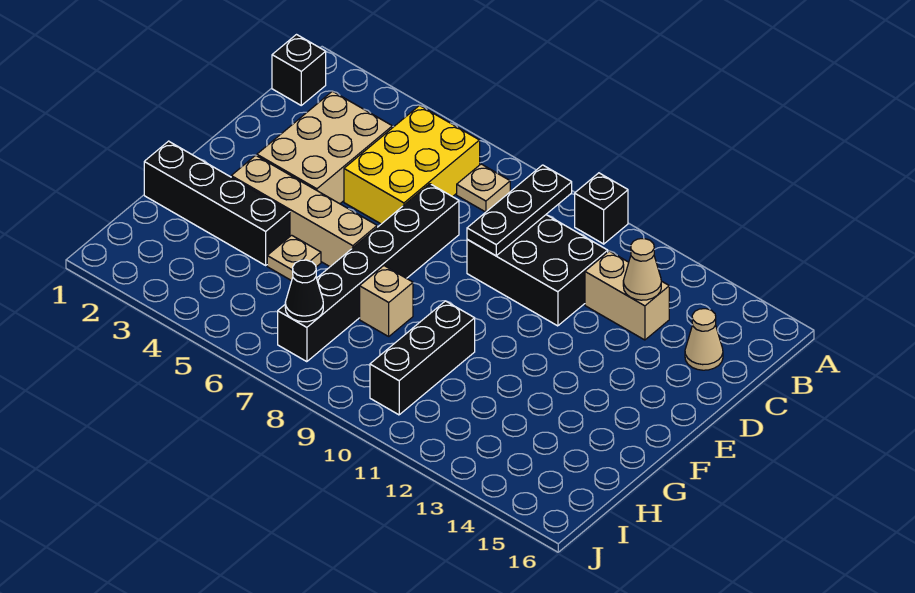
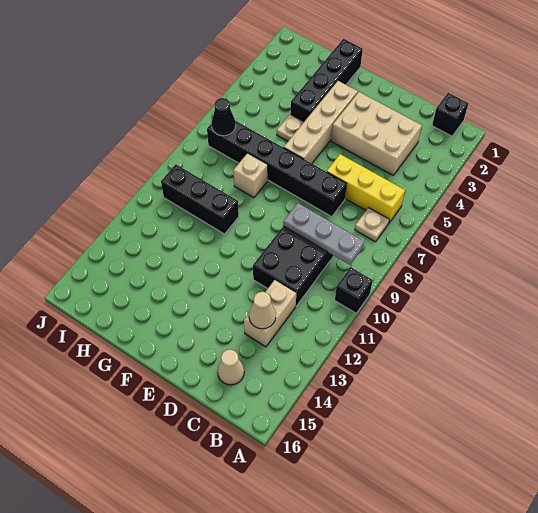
yellow brick B5:D6 level 1 -> yellow brick B6:D6 level 1
black plate B9:D9 level 2 -> grey plate B9:D9 level 2

